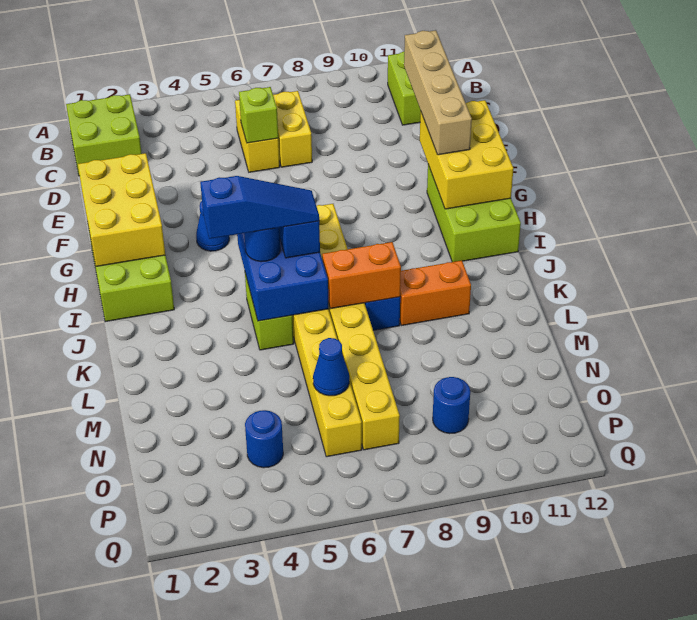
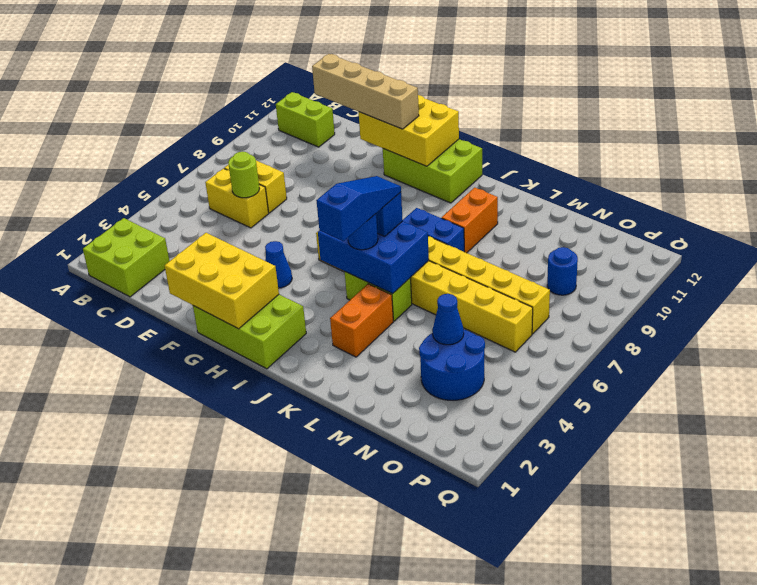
lime brick D6 level 2 -> lime round brick D6 level 2
orange brick K7:K8 level 2 -> orange brick K3:K4 level 1
blue cone N6 level 2 -> blue cone N4 level 2
blue round brick O4 level 1 -> blue round brick N3:O4 level 1

